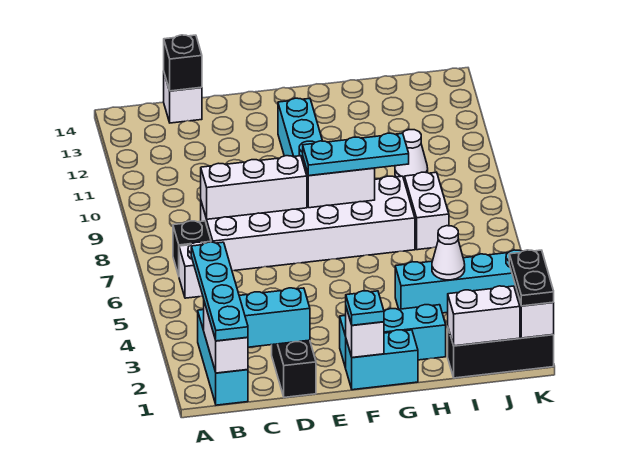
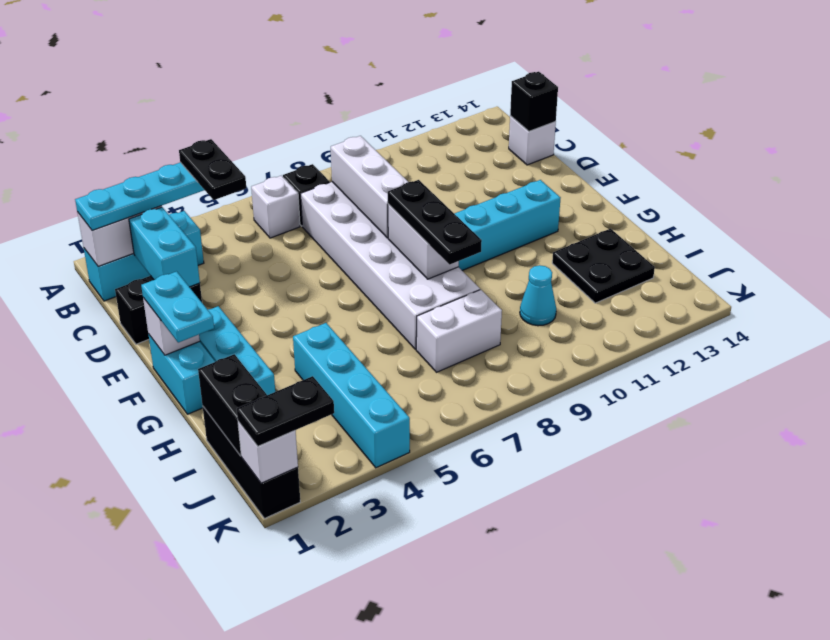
none -> black plate B4:C4 level 4
cyan plate F1 level 3 -> cyan plate F1:G1 level 3
cyan plate F8:H8 level 3 -> black plate F8:H8 level 3
none -> black plate H12:I13 level 1
white brick I1:J1 level 2 -> black brick I1:J1 level 2
white cone I4 level 2 -> none
white cone I10 level 1 -> cyan cone I10 level 1

